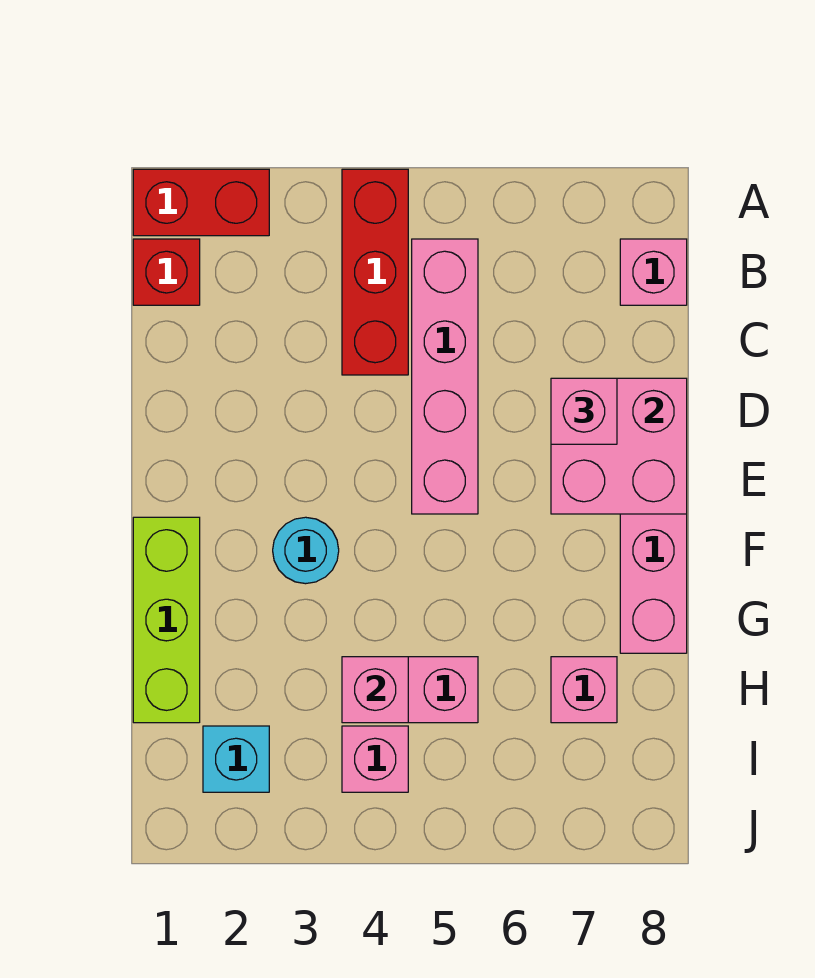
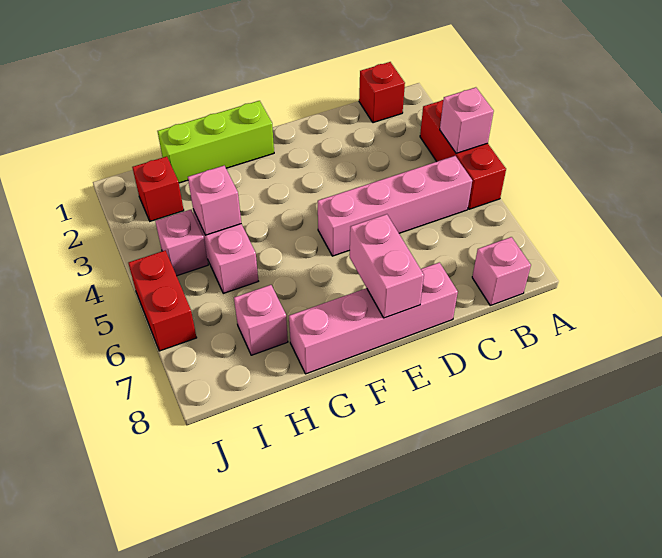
red brick A1:A2 level 1 -> red brick J5:J6 level 1
red brick A4:C4 level 1 -> red brick A3:A5 level 1
pink brick D7:E8 level 2 -> pink brick E7:E8 level 2
pink brick D7 level 3 -> pink brick A4 level 2
cyan round brick F3 level 1 -> none
cyan brick I2 level 1 -> red brick I2 level 1

